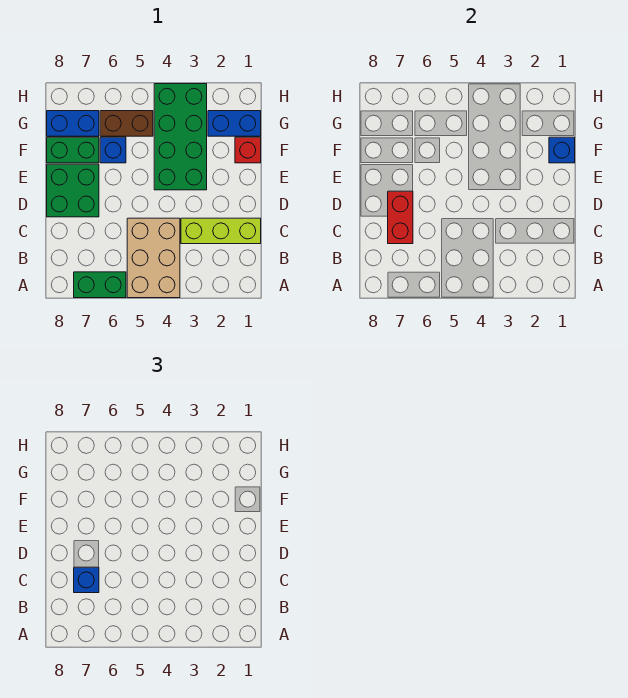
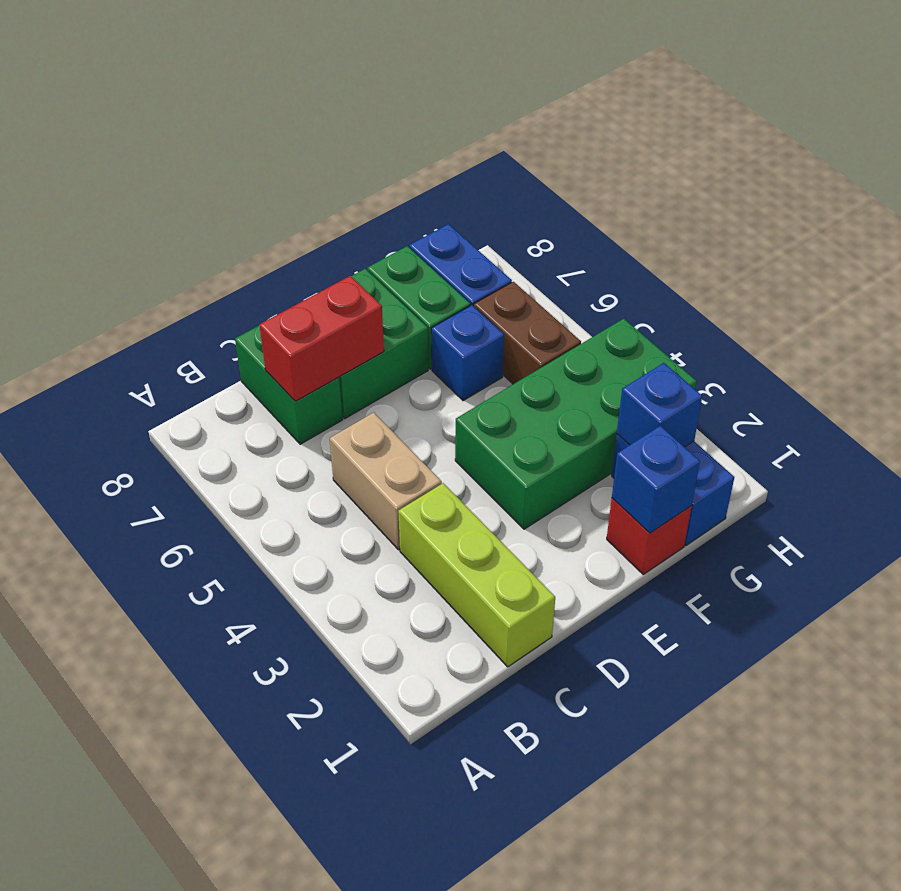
tan brick A4:C5 level 1 -> tan brick C4:C5 level 1
green brick A6:A7 level 1 -> green brick C7:C8 level 1
blue brick C7 level 3 -> blue brick G2 level 2

